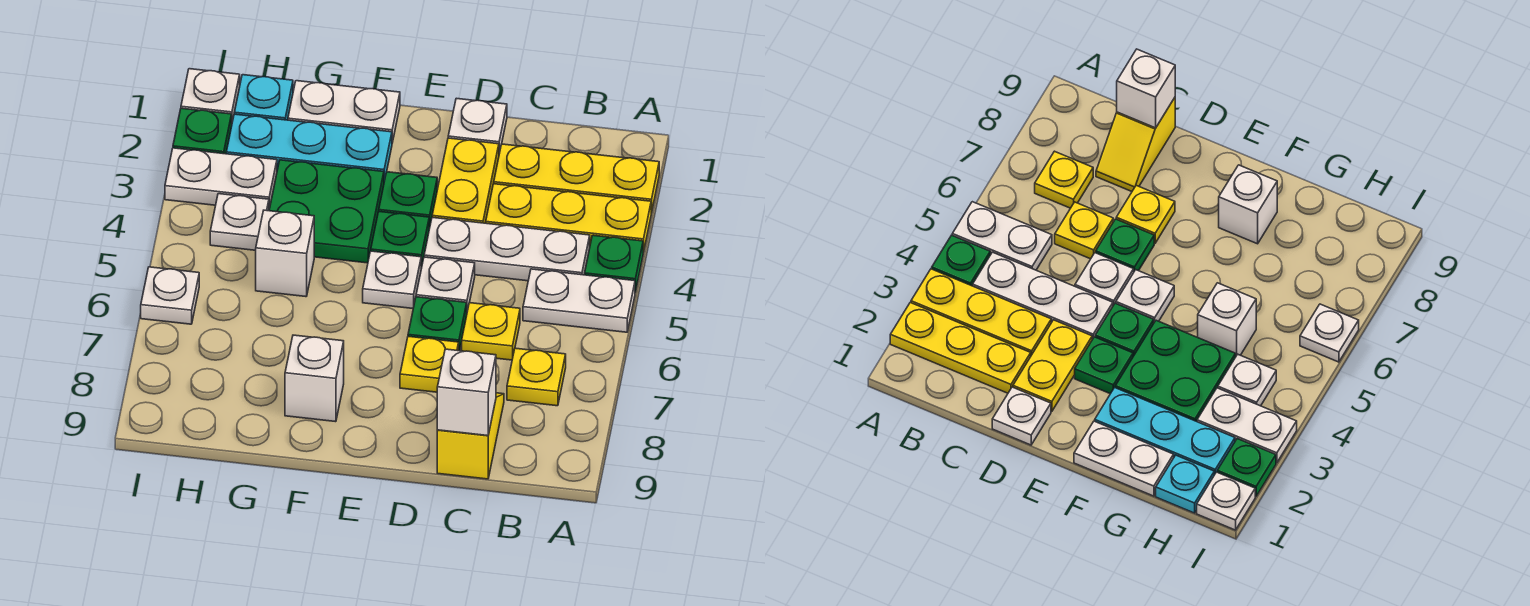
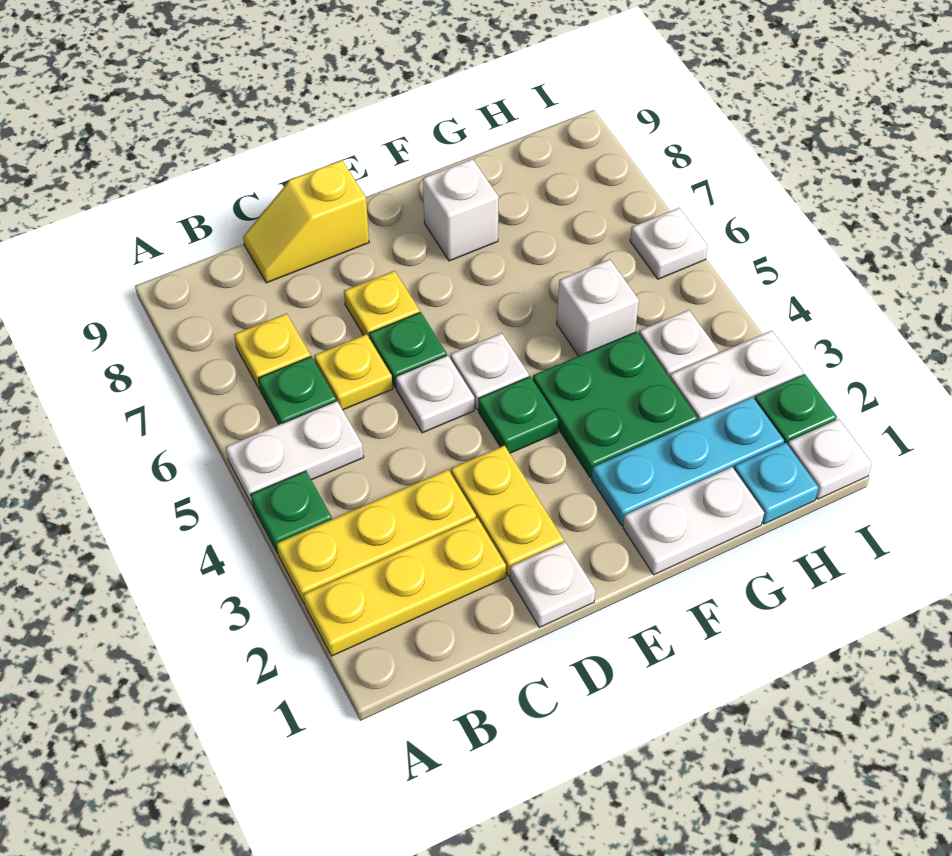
white plate B4:D4 level 1 -> none
yellow slope C8:C9 level 1 top 9 -> yellow slope C9:D9 level 1 top D
white brick C9 level 2 -> none
green plate E3 level 1 -> green plate B6 level 1

